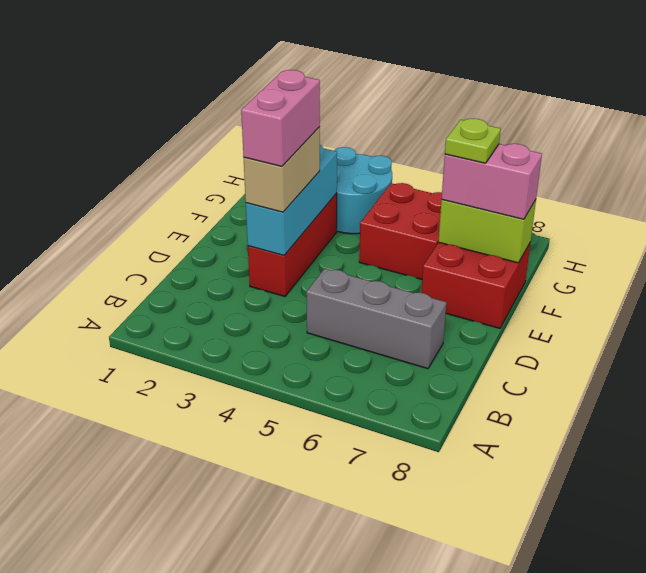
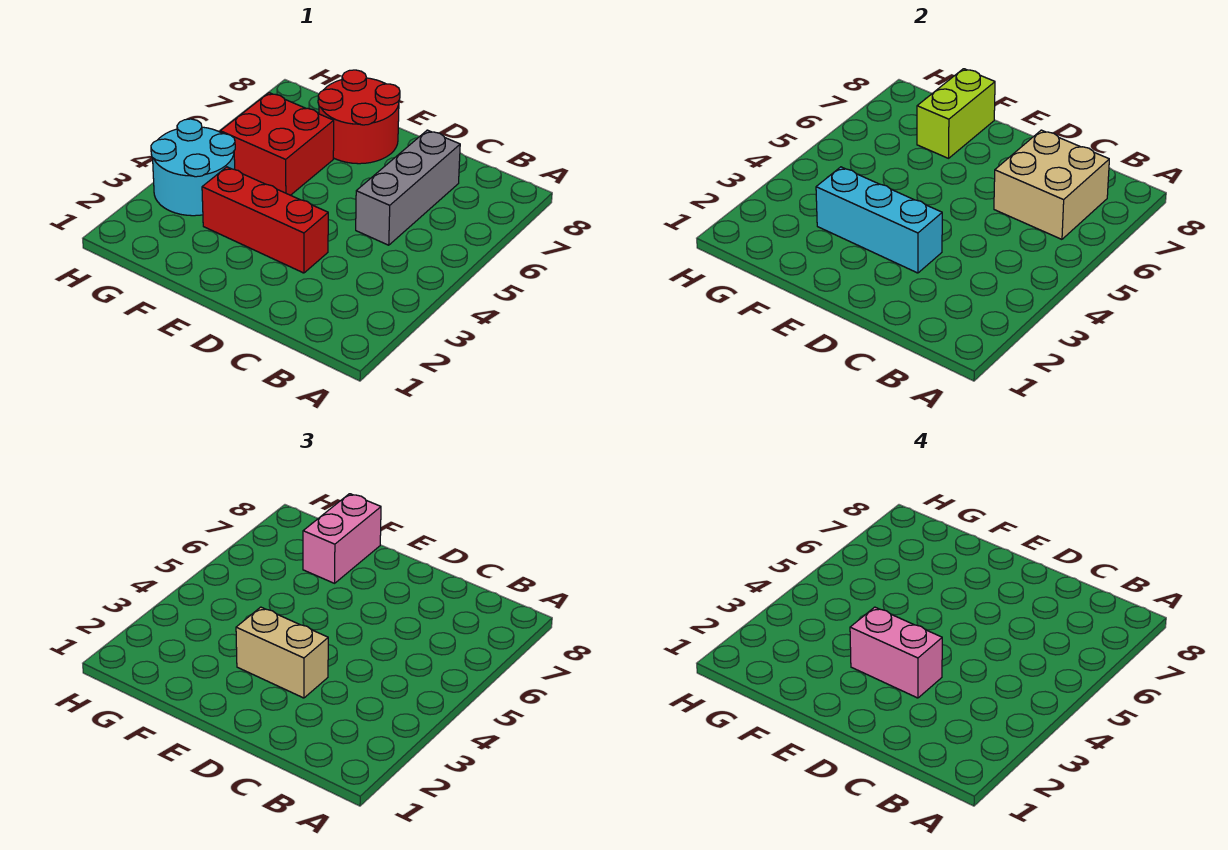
none -> tan brick B6:C7 level 2
red brick E7:F8 level 1 -> red round brick E7:F8 level 1
lime plate F7 level 4 -> none

